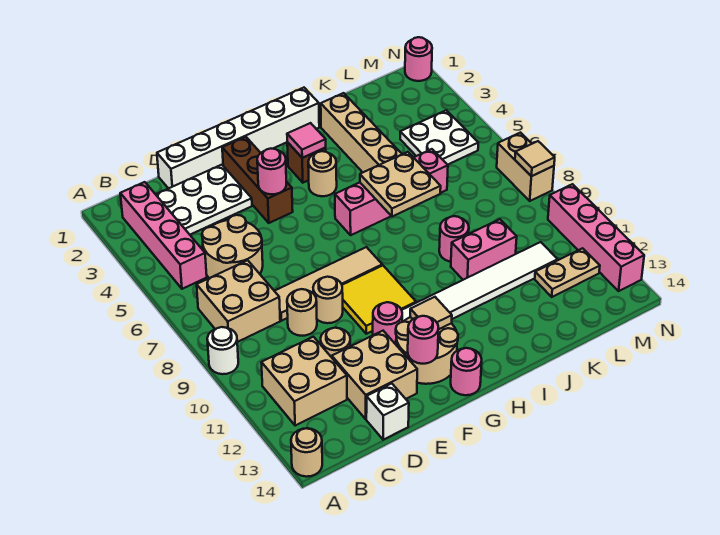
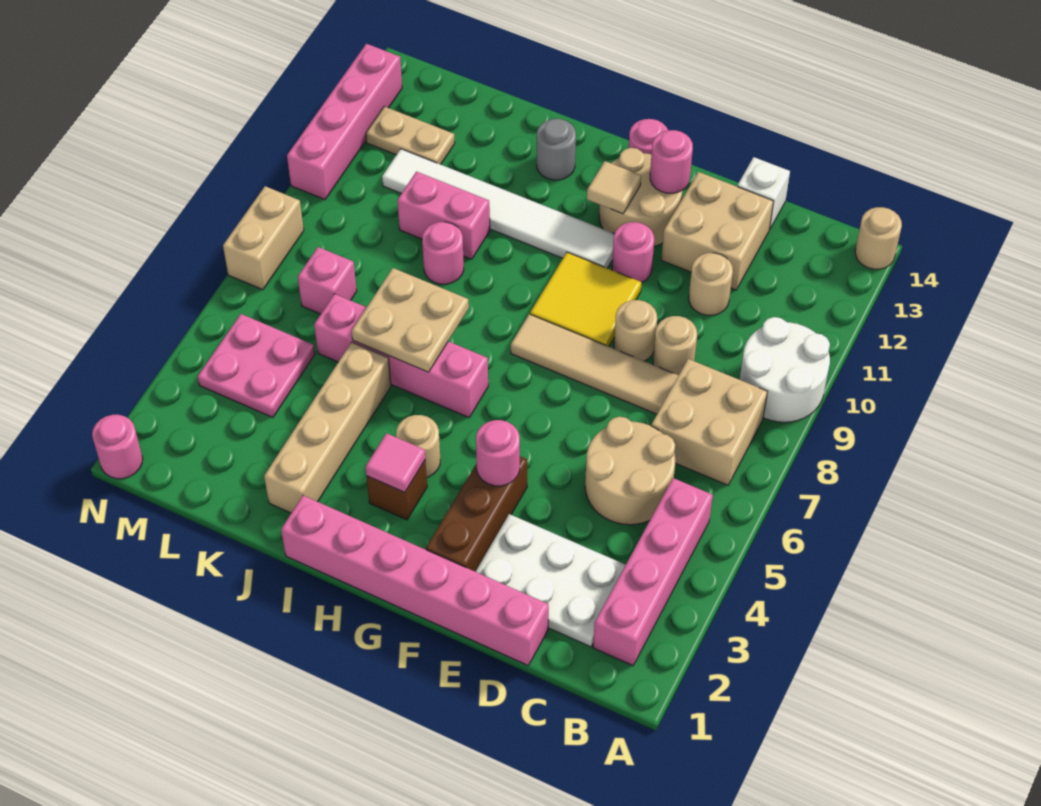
white round brick A9 level 1 -> white round brick A9:B10 level 1
tan brick B11:C12 level 1 -> none
white brick D1:I1 level 1 -> pink brick D1:I1 level 1
none -> grey round brick I13 level 1
white plate L4:M5 level 1 -> pink plate L4:M5 level 1
none -> pink brick L7 level 1
tan tile N8 level 2 -> none

